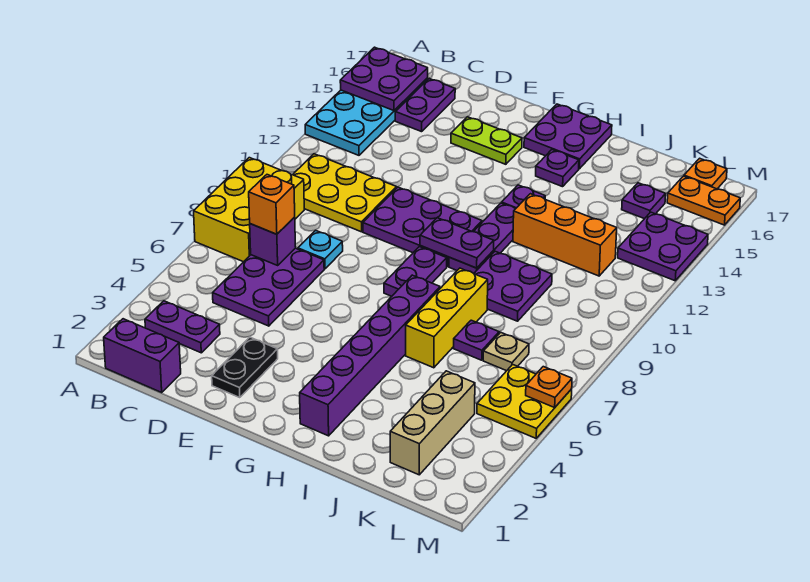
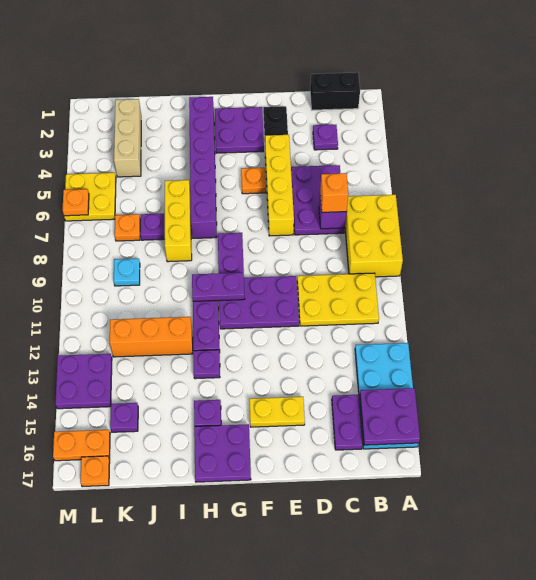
purple brick B1:C1 level 1 -> black brick B1:C1 level 1
purple plate B3:C3 level 1 -> purple plate C3 level 1
cyan plate D8 level 1 -> cyan plate K9 level 1
none -> yellow brick E4:E7 level 1
lime plate E15:F15 level 1 -> yellow plate E15:F15 level 1
none -> orange plate F5 level 1
purple plate I9:J10 level 1 -> purple plate F2:G3 level 1
tan plate K7 level 1 -> orange plate K7 level 1

